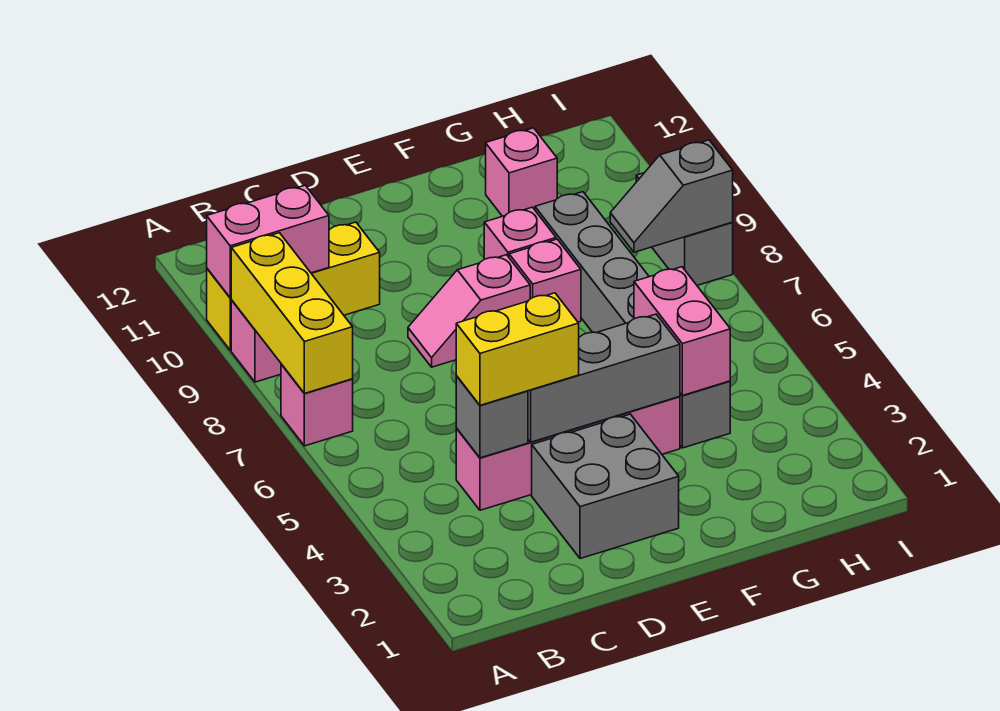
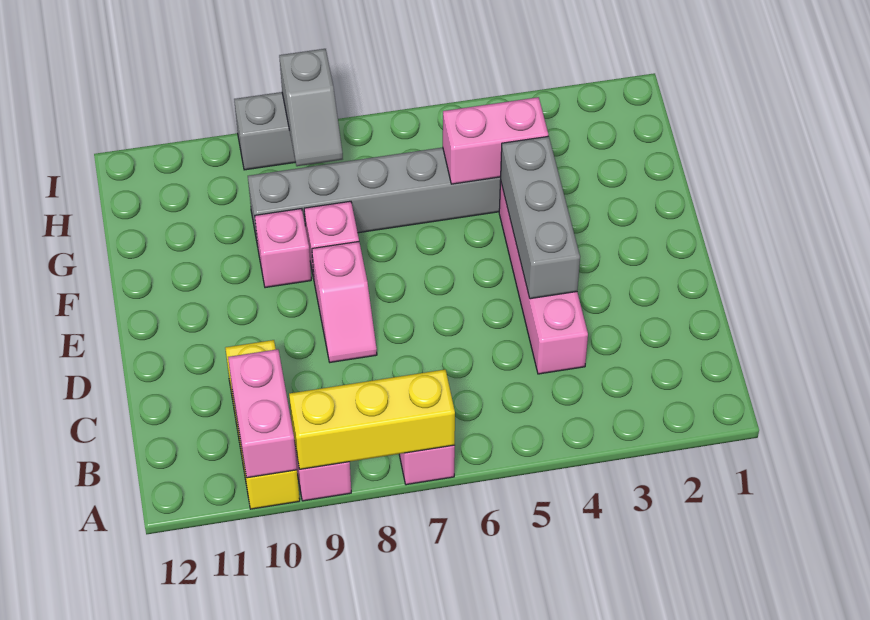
grey brick C4 level 2 -> none
yellow brick C4:D4 level 3 -> none
grey brick D2:E3 level 1 -> none
pink brick G11 level 1 -> none

